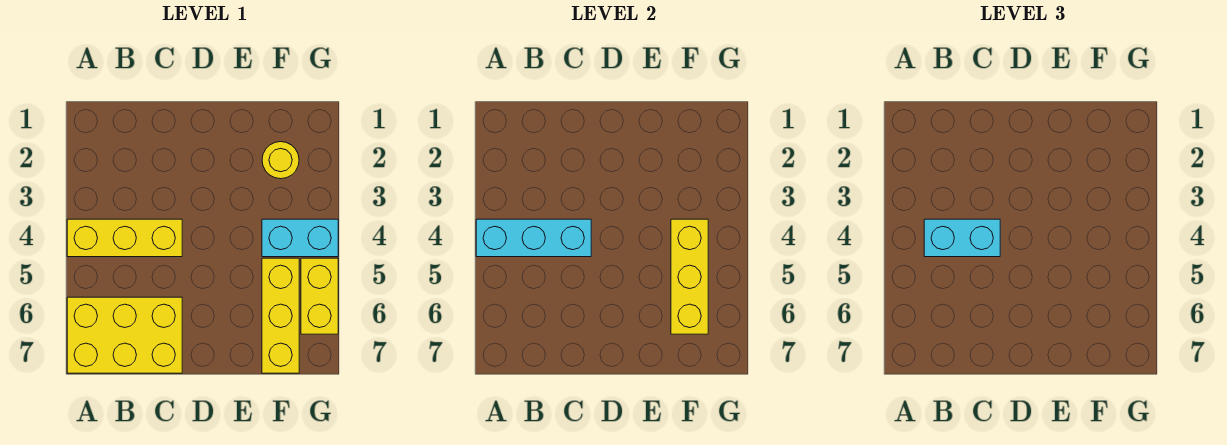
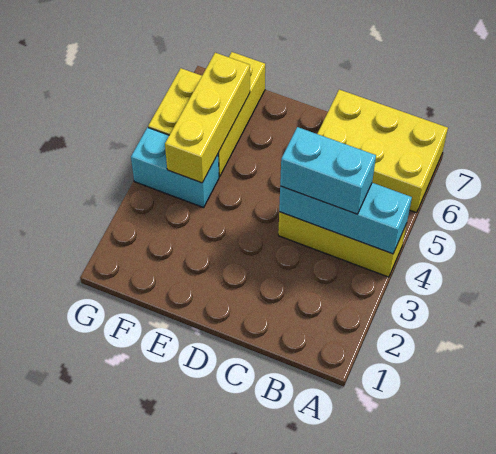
yellow round brick F2 level 1 -> none

